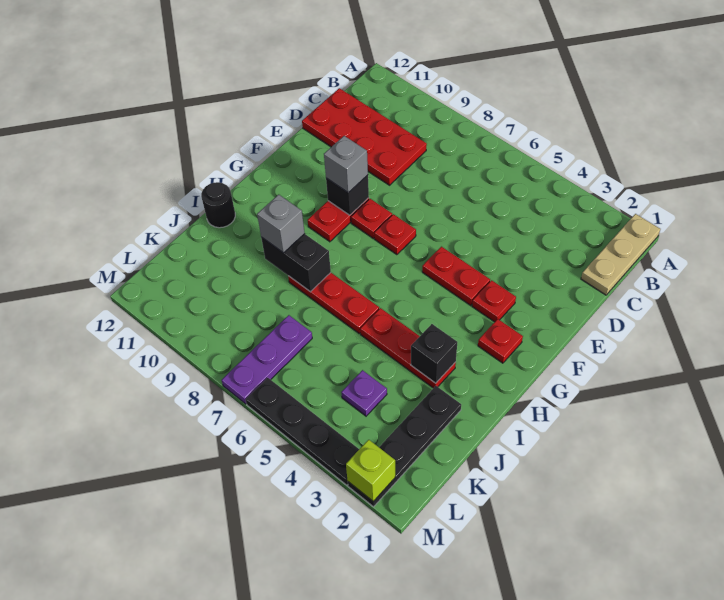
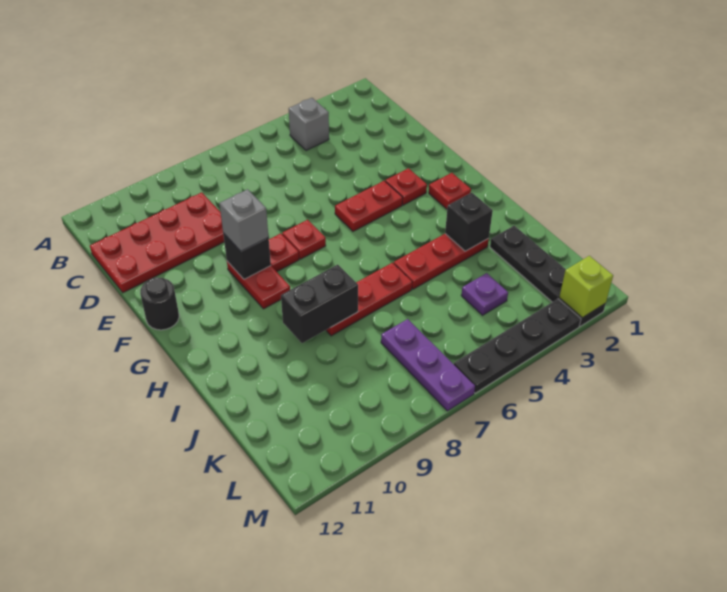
tan plate A1:C1 level 1 -> none
grey brick I9 level 3 -> grey brick B4 level 1
black round brick I12 level 1 -> black round brick F12 level 1

